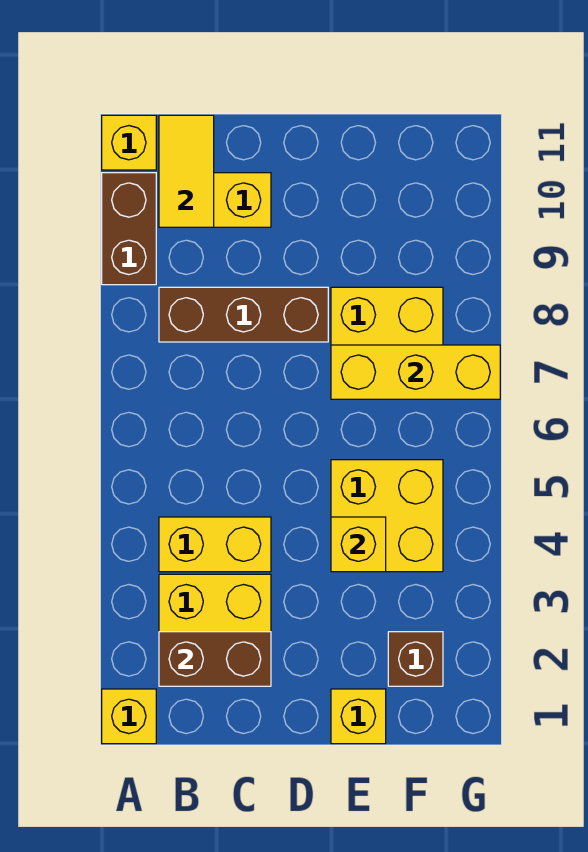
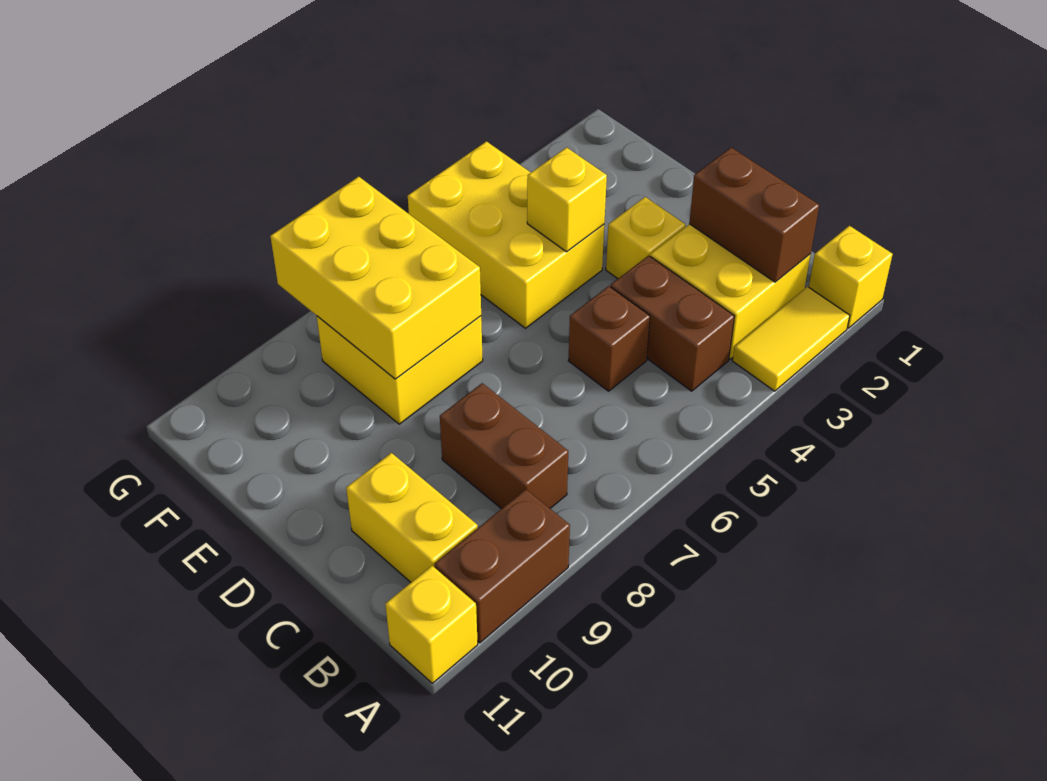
yellow brick B4:C4 level 1 -> brown brick B4:C4 level 1
brown brick B8:D8 level 1 -> brown brick B8:C8 level 1
yellow tile B10:B11 level 2 -> yellow tile A2:A3 level 1
yellow brick E1 level 1 -> yellow brick D3 level 1
yellow brick E4:F5 level 1 -> yellow brick E4:G5 level 1
yellow brick E7:G7 level 2 -> yellow brick E7:G8 level 2
brown brick F2 level 1 -> brown brick C5 level 1

